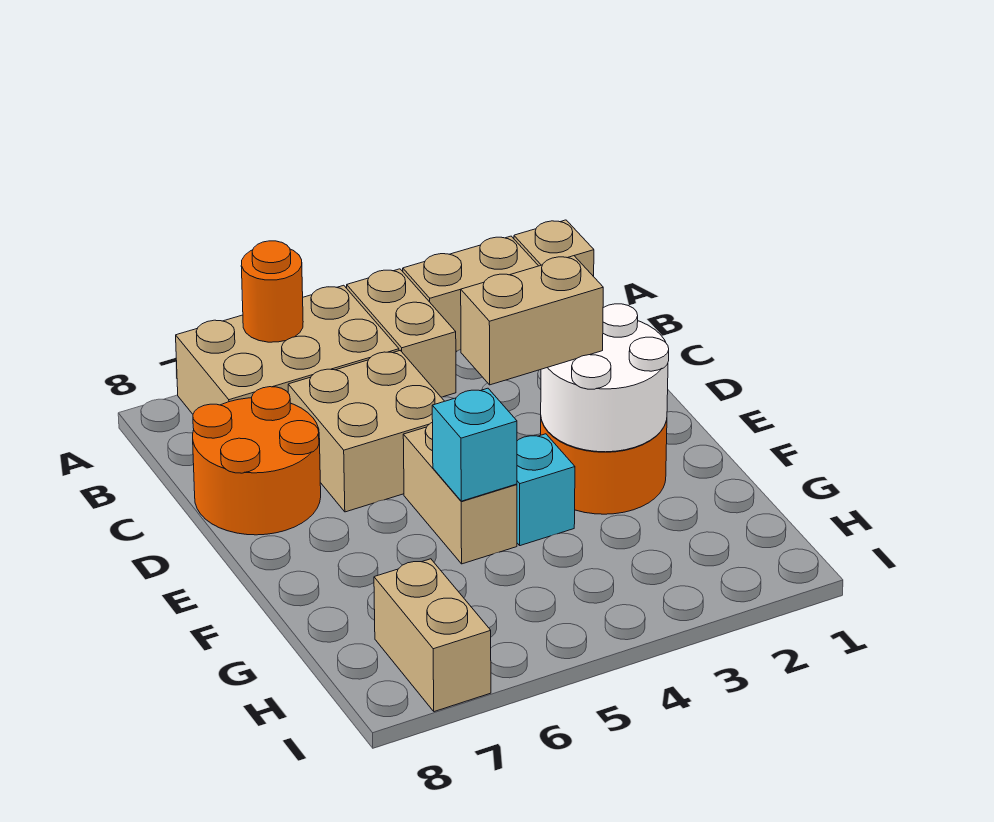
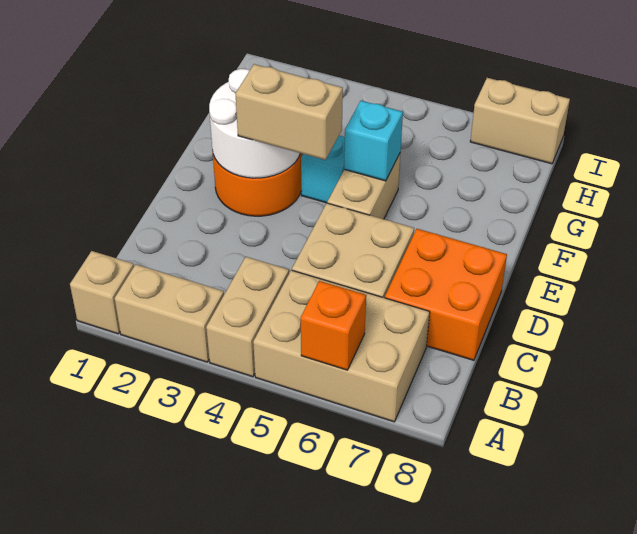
orange round brick A6 level 2 -> orange brick A6 level 2
orange round brick C7:D8 level 1 -> orange brick C7:D8 level 1
tan brick H7:I7 level 1 -> tan brick I7:I8 level 1

